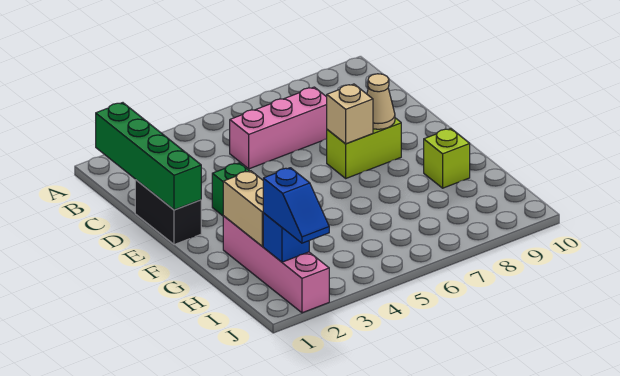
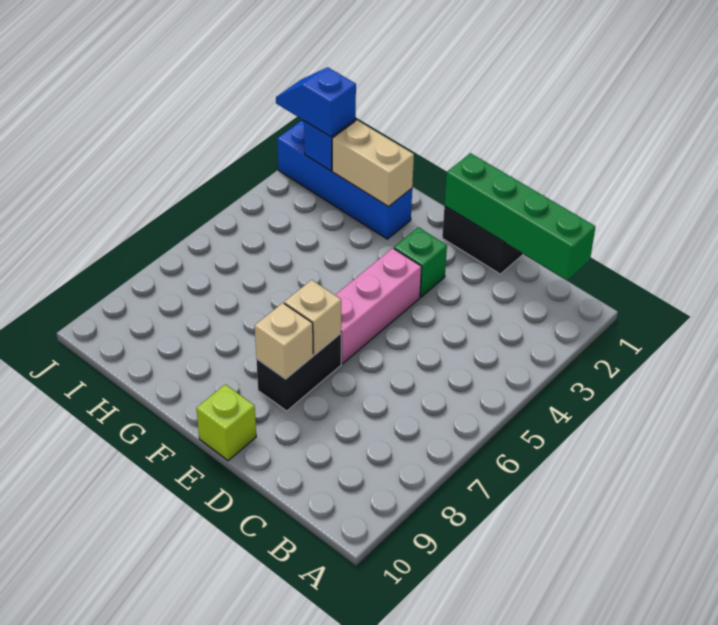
pink brick C5:C7 level 1 -> pink brick E4:E6 level 1
lime brick E7:E8 level 1 -> black brick E7:E8 level 1
tan cone E8 level 2 -> tan brick E8 level 2
pink brick G2:J2 level 1 -> blue brick G2:J2 level 1
lime brick G9 level 1 -> lime brick E10 level 1

